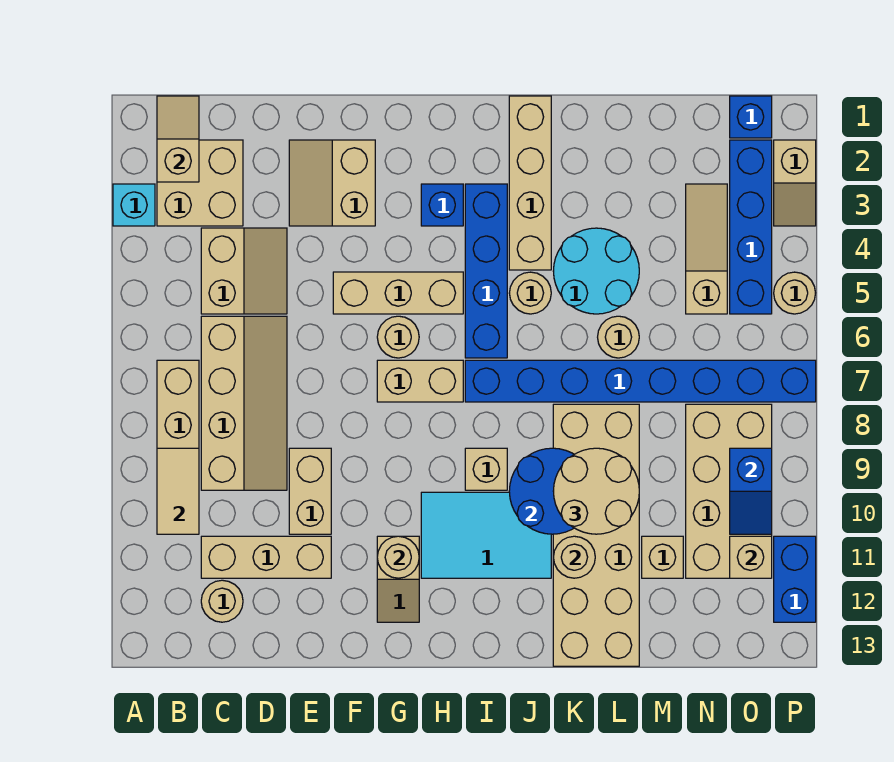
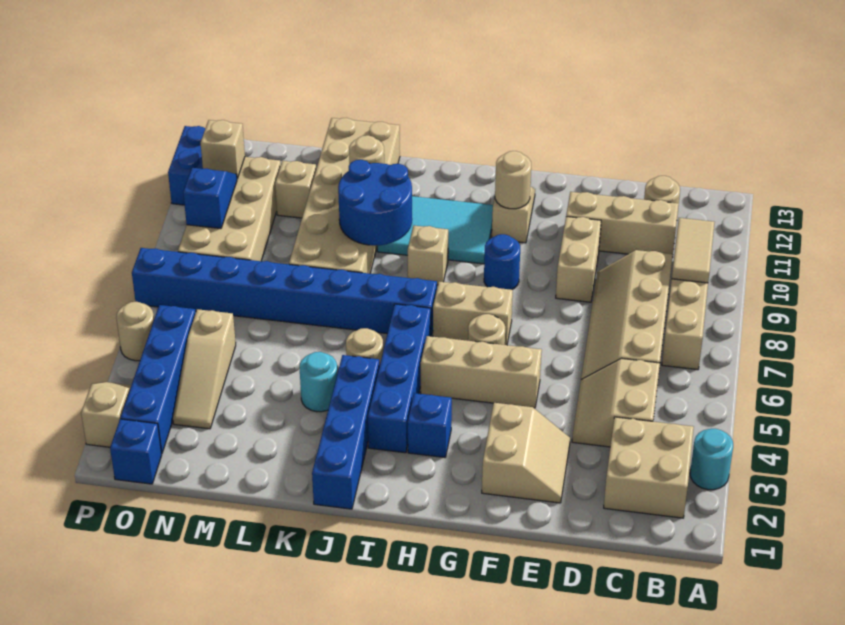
cyan brick A3 level 1 -> cyan round brick A3 level 1
tan slope B1:B2 level 2 top 2 -> none
none -> blue round brick G9 level 1
tan brick J1:J4 level 1 -> blue brick J1:J4 level 1
cyan round brick K4:L5 level 1 -> cyan round brick K4 level 1
tan round brick K9:L10 level 3 -> none
tan round brick L6 level 1 -> none

